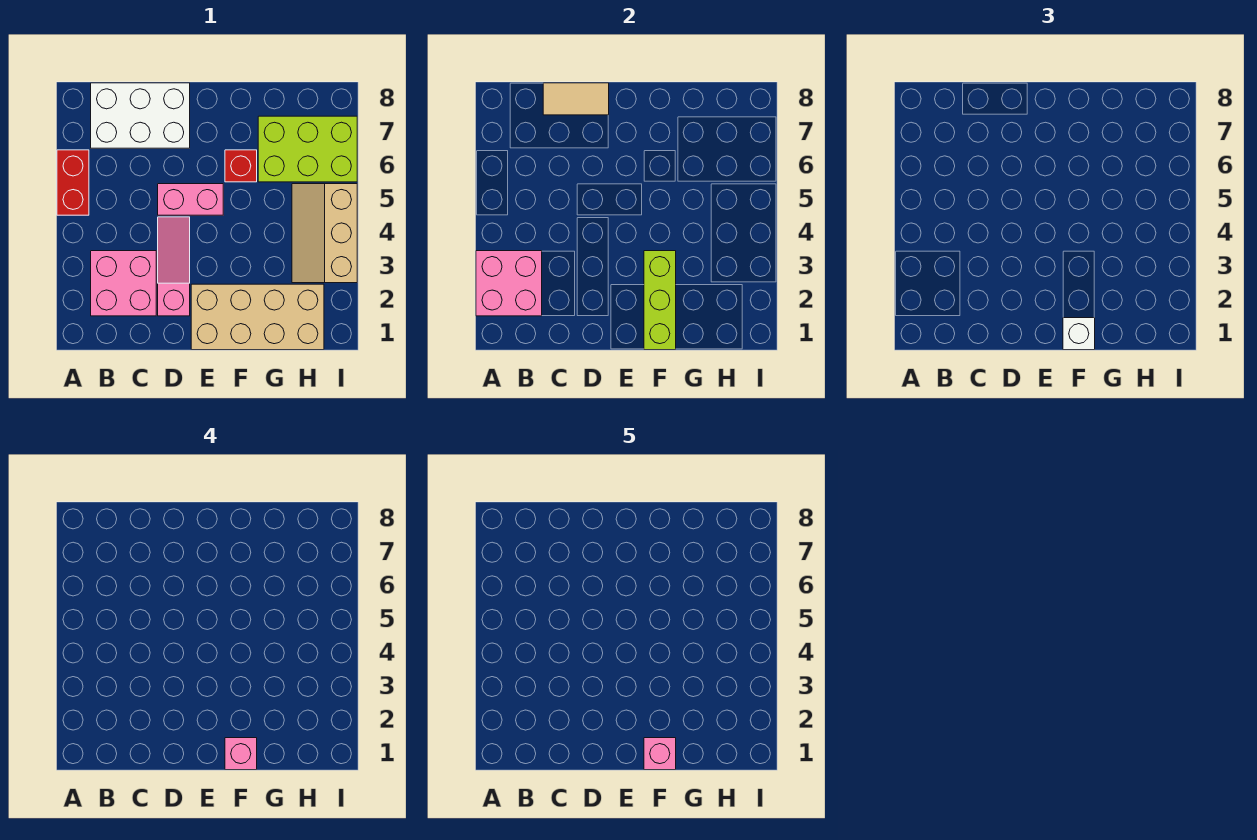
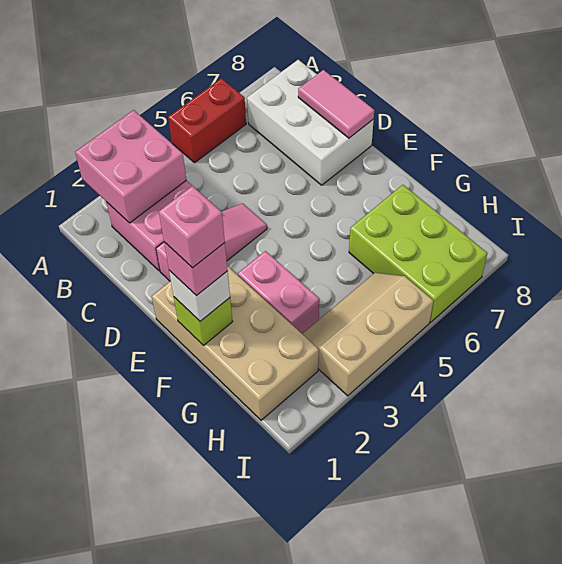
tan tile C8:D8 level 2 -> pink tile C8:D8 level 2
pink brick D5:E5 level 1 -> pink brick F3:G3 level 1
lime brick F1:F3 level 2 -> lime brick F1 level 2
red brick F6 level 1 -> none

